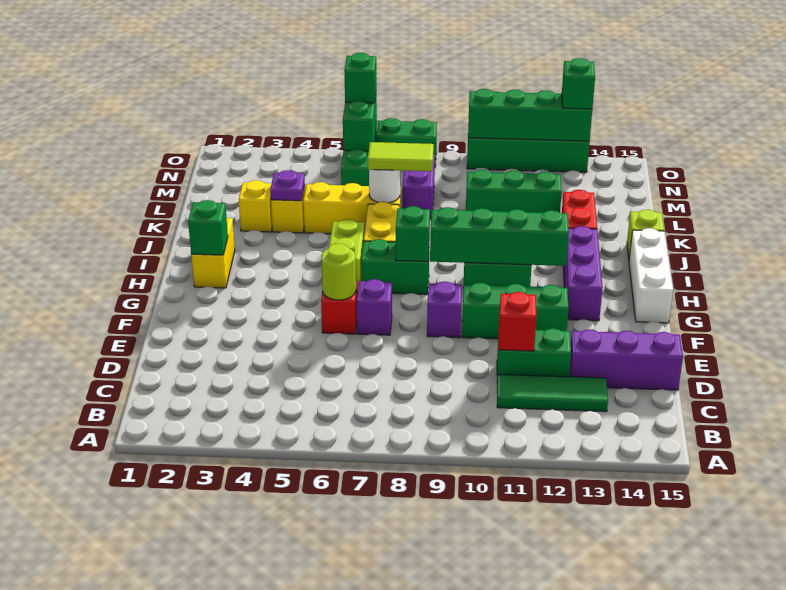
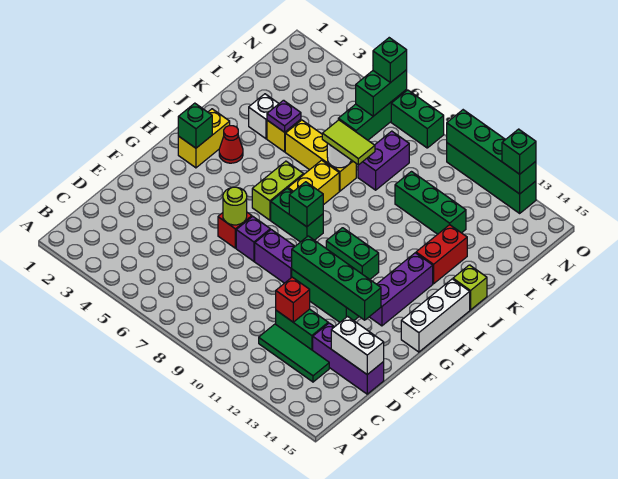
none -> white brick D14:D15 level 2
purple brick F9 level 1 -> purple brick F8:F9 level 1
green brick H9:H12 level 2 -> green brick F10:F13 level 2
none -> red cone I3 level 1
yellow brick K3 level 1 -> white brick K3 level 1

